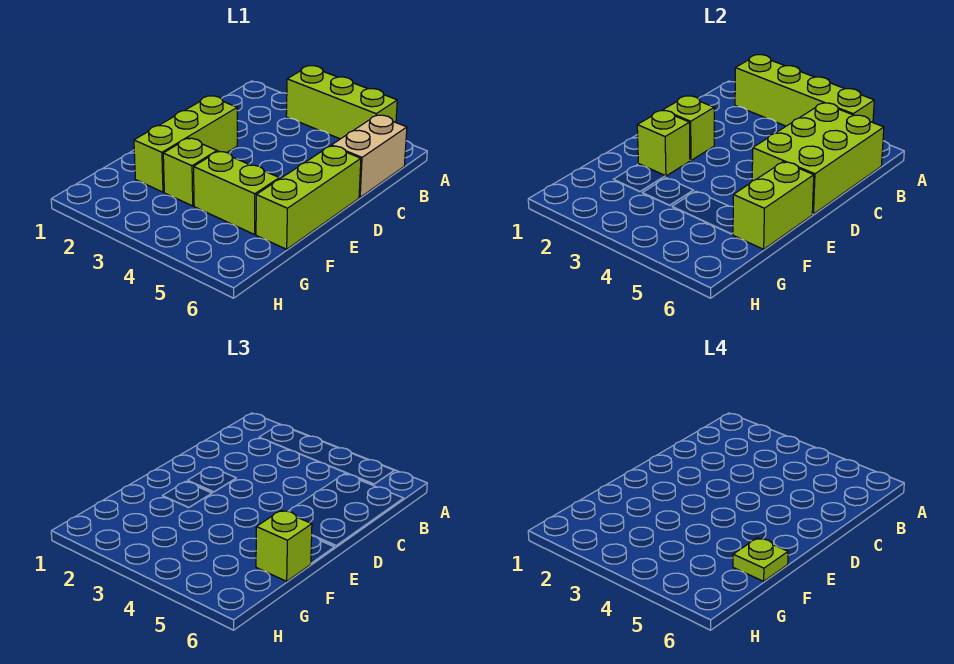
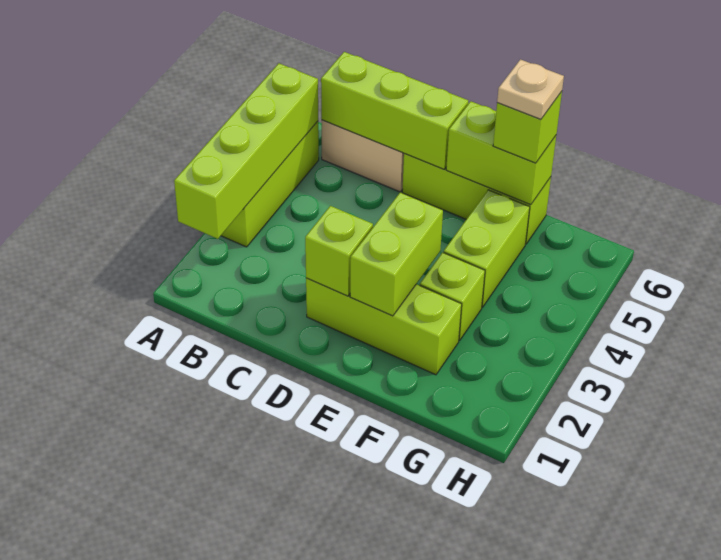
lime brick B5:D6 level 2 -> lime brick B6:D6 level 2
lime brick E2 level 2 -> lime brick E2:E3 level 2
lime plate F6 level 4 -> tan plate F6 level 4

